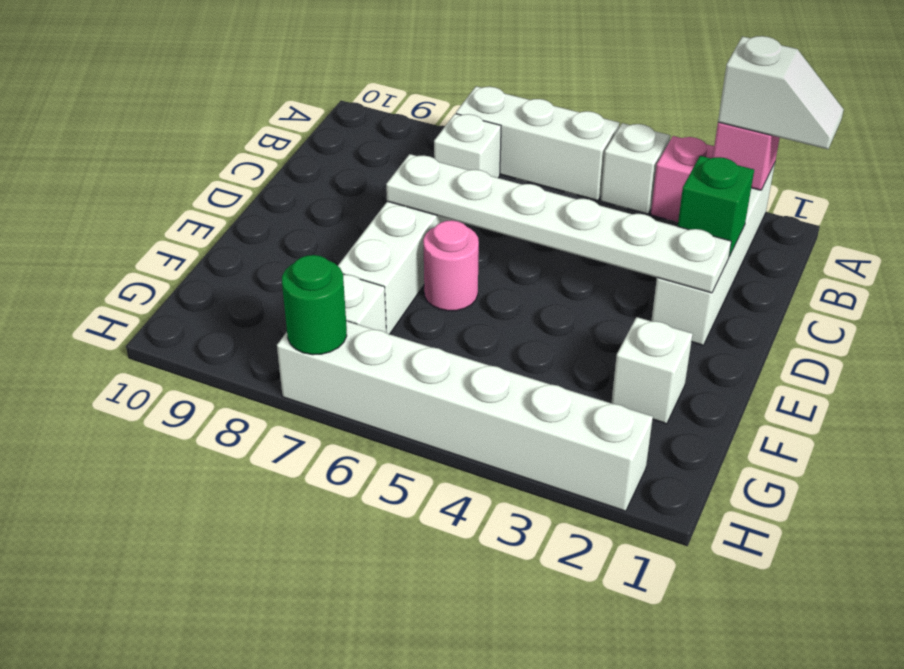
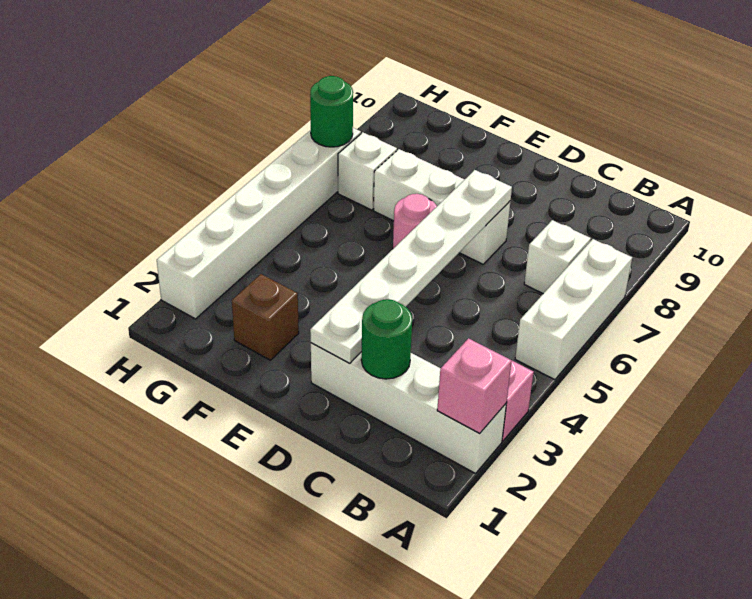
white slope A1:A2 level 3 top 2 -> none
white brick A4 level 1 -> none
green brick C2 level 2 -> green round brick C2 level 2
white brick F2 level 1 -> brown brick F2 level 1

